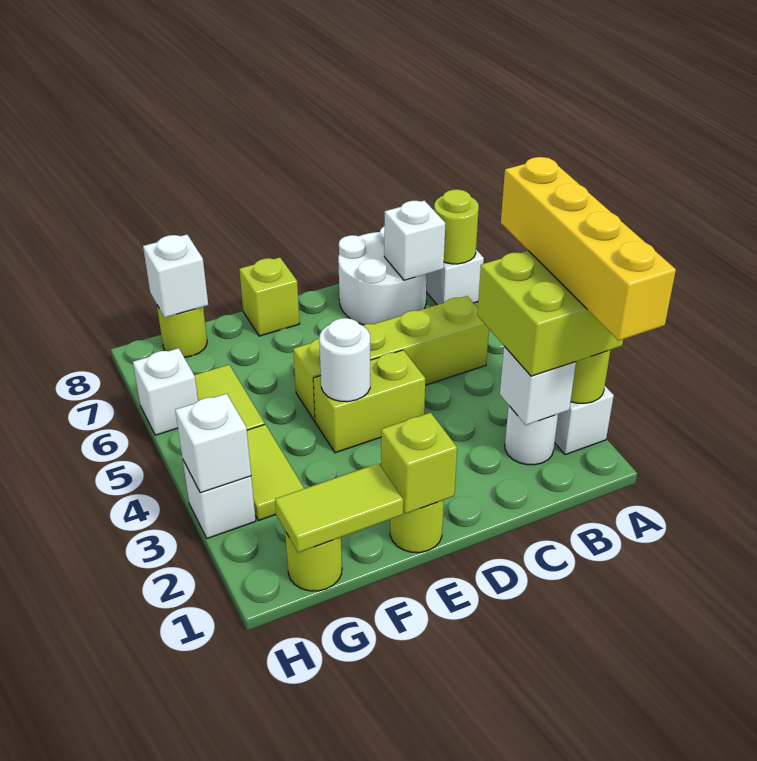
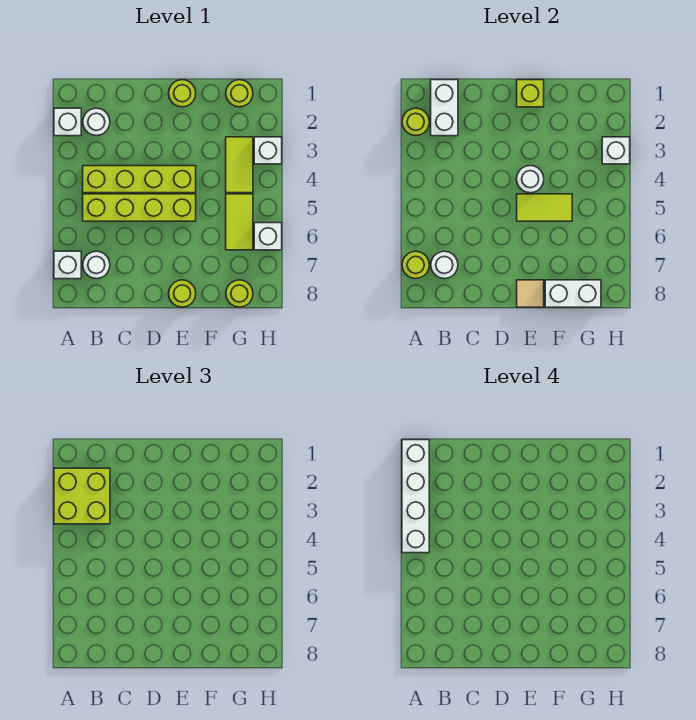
yellow brick A1:A4 level 4 -> white brick A1:A4 level 4
white brick B2 level 2 -> white brick B1:B2 level 2
white round brick B7:C8 level 1 -> white round brick B7 level 1
white brick B7 level 2 -> white round brick B7 level 2
lime brick D4:E4 level 1 -> lime brick B4:E4 level 1
lime brick E8 level 1 -> lime round brick E8 level 1
none -> tan tile E8 level 2
lime tile F1:G1 level 2 -> lime tile E5:F5 level 2
white brick G8 level 2 -> white brick F8:G8 level 2

